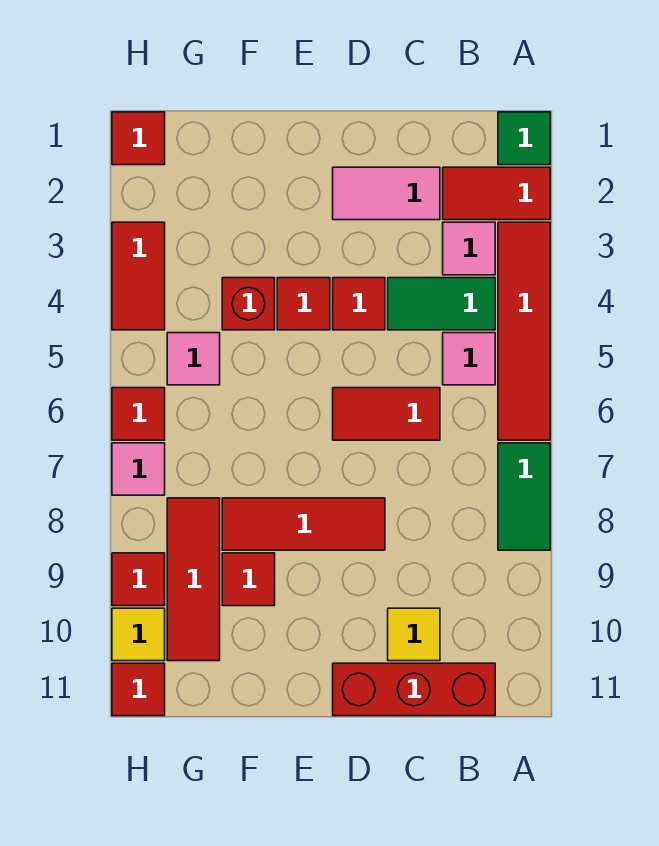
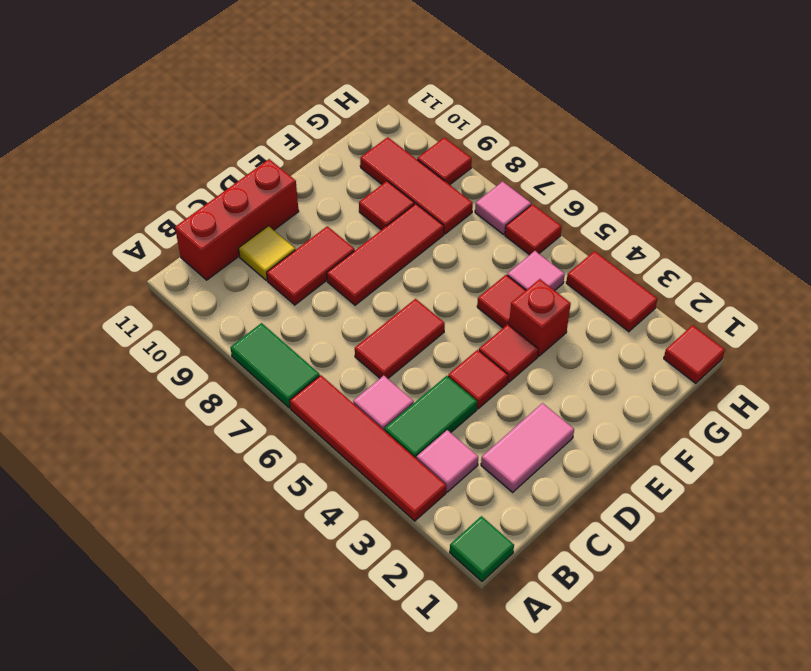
red tile A2:B2 level 1 -> red tile C9:D9 level 1
yellow tile H10 level 1 -> none
red tile H11 level 1 -> red tile F5 level 1

